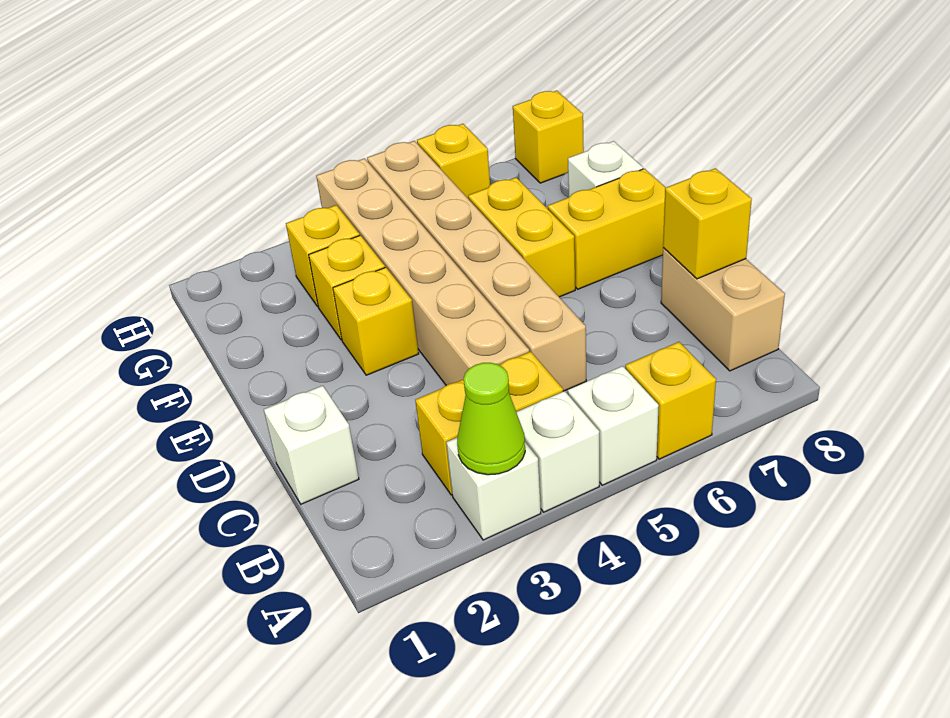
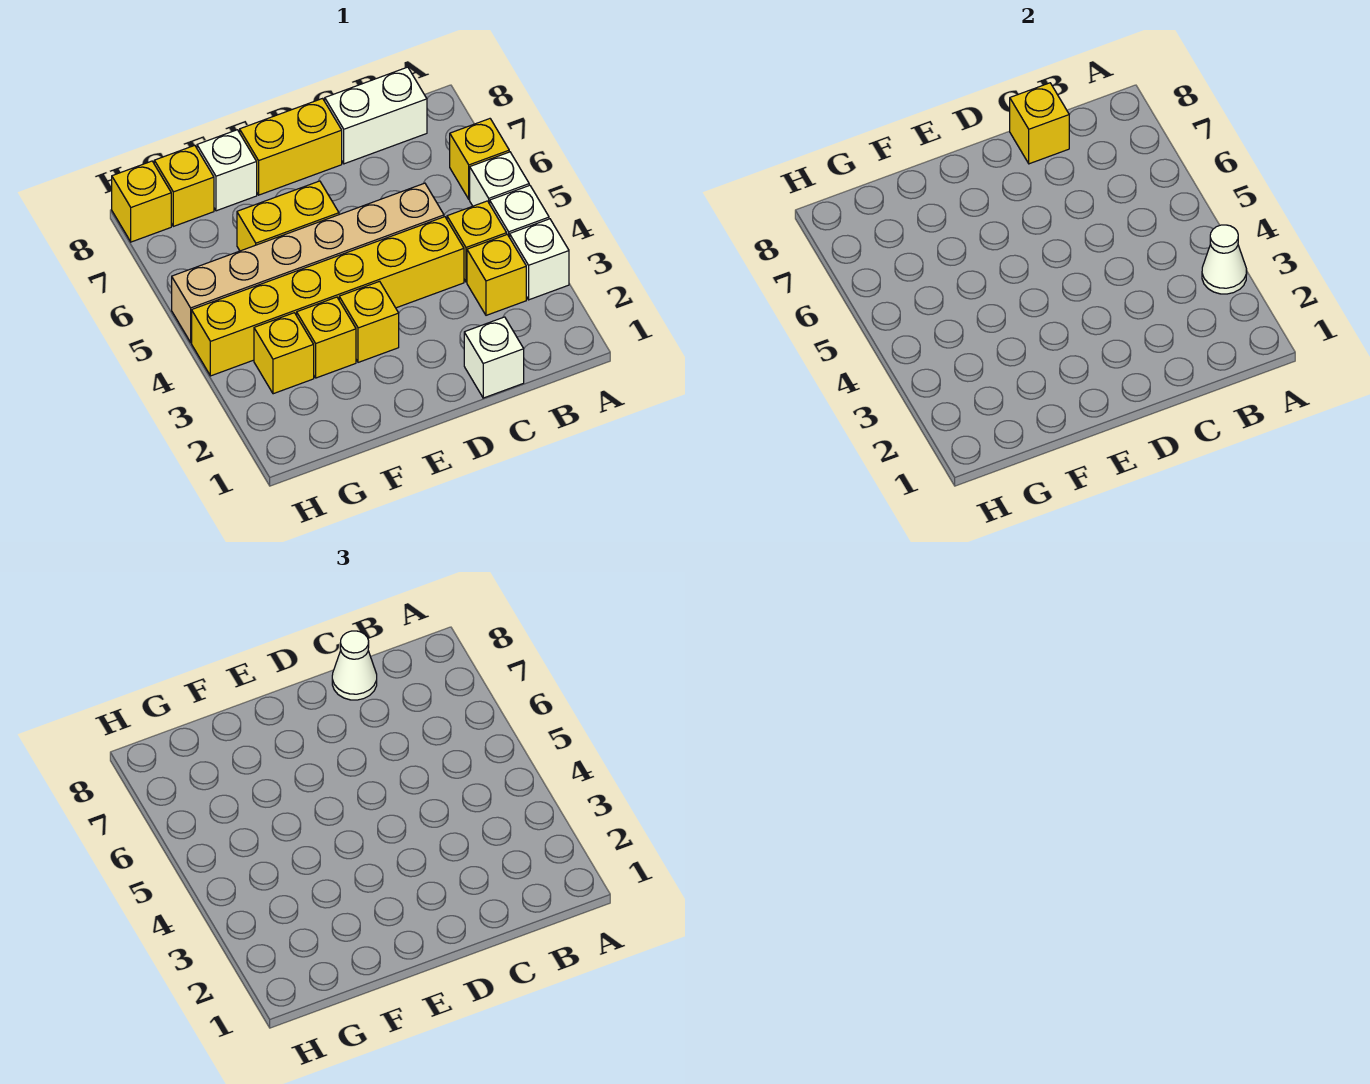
lime cone A3 level 2 -> white cone A3 level 2
tan brick B8:C8 level 1 -> white brick B8:C8 level 1
tan brick C4:H4 level 1 -> yellow brick C4:H4 level 1
none -> white cone C8 level 3
yellow brick E7:E8 level 1 -> yellow brick D8:E8 level 1
yellow brick H6 level 1 -> yellow brick G8 level 1

